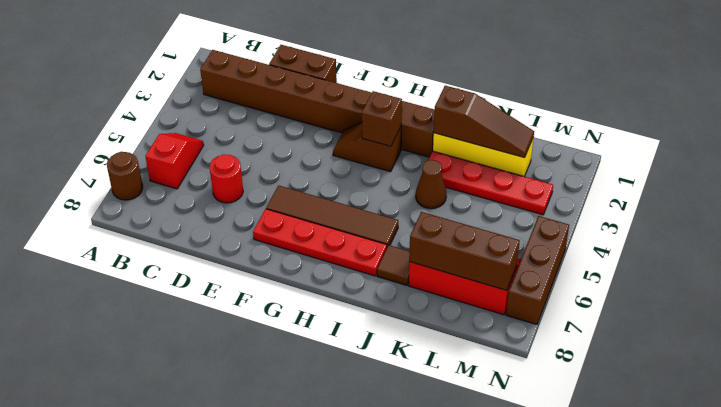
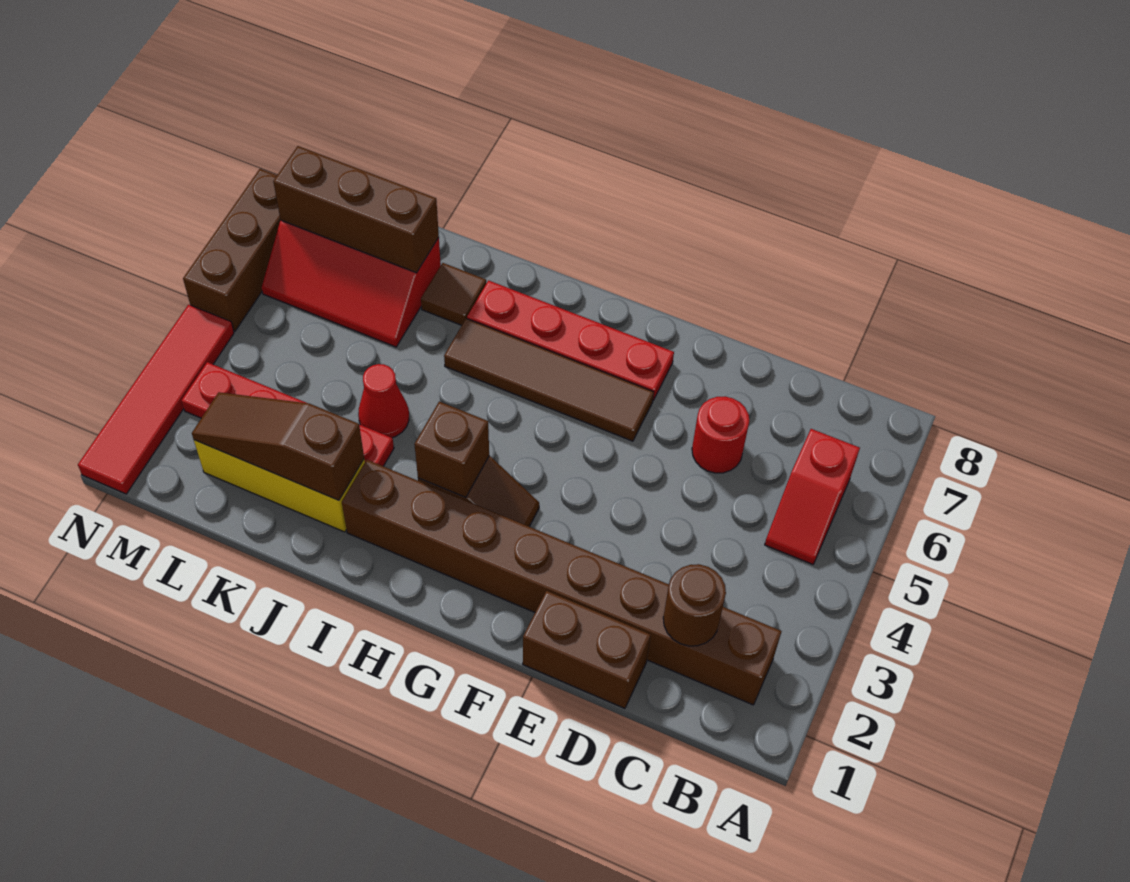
brown round brick A7 level 1 -> brown round brick C2 level 2
brown cone J4 level 1 -> red cone J4 level 1
none -> red tile N1:N4 level 1

